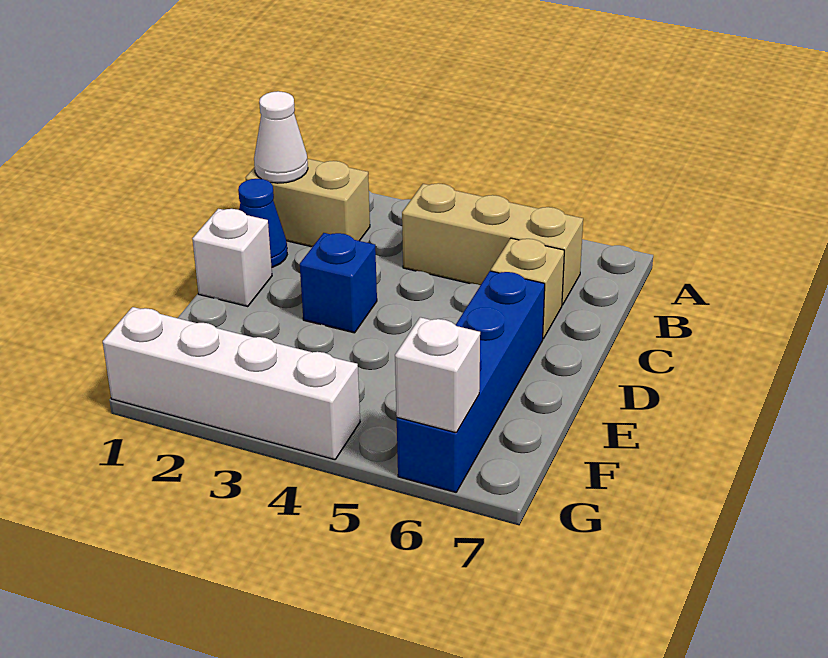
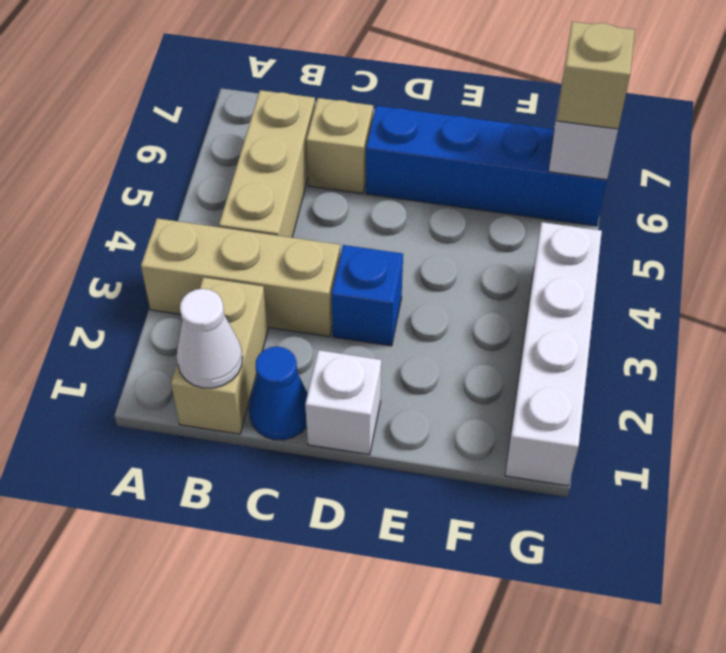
none -> tan brick A3:C3 level 1
none -> tan brick G6 level 3

